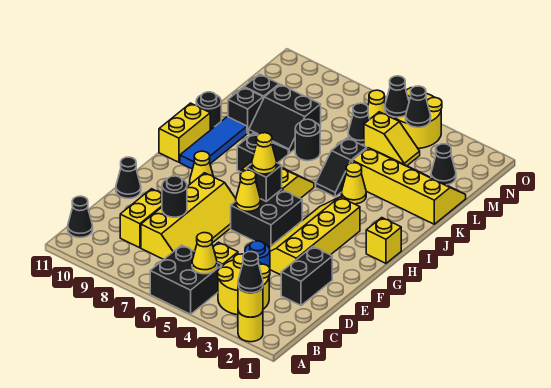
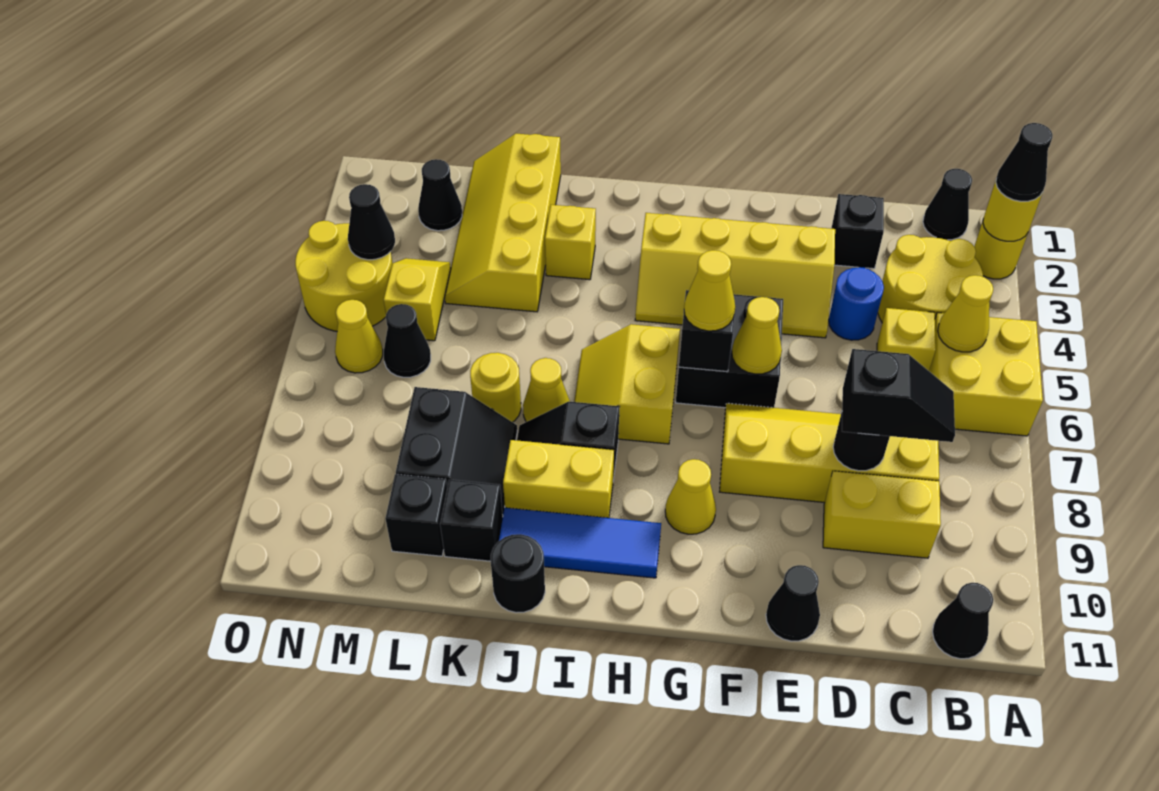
black brick A5:B6 level 1 -> yellow brick A5:B6 level 1
black brick D2:E2 level 1 -> black brick D2 level 1
yellow brick H1 level 1 -> yellow brick J3 level 1
yellow brick H11:I11 level 1 -> yellow brick I9:J9 level 1
yellow cone J4 level 1 -> yellow cone J7 level 1
black slope J5:K5 level 1 top K -> black slope C8:D8 level 3 top D
black round brick K7 level 1 -> yellow round brick K7 level 1
black cone N5 level 2 -> black cone B1 level 1

